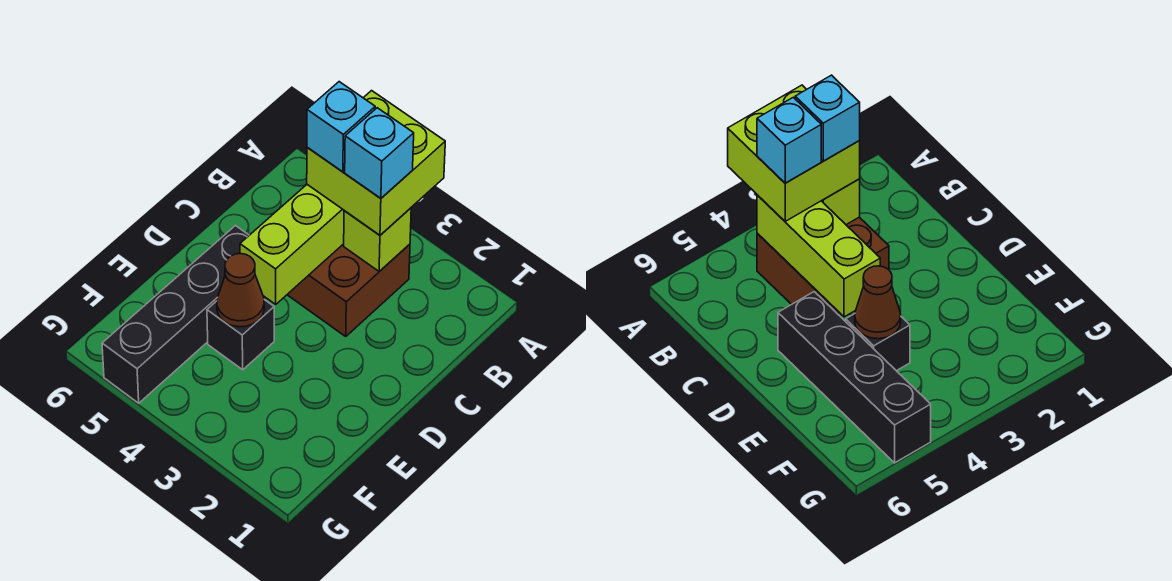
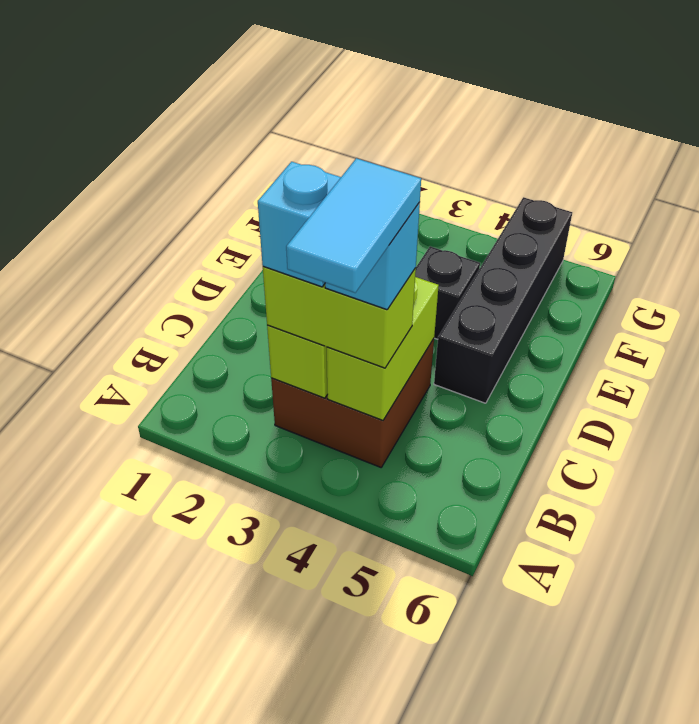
lime brick A3:B4 level 3 -> lime brick B3:B4 level 3
none -> cyan tile A4:B4 level 5
lime brick B4:D4 level 2 -> lime brick B4:C4 level 2
brown cone E4 level 2 -> none

